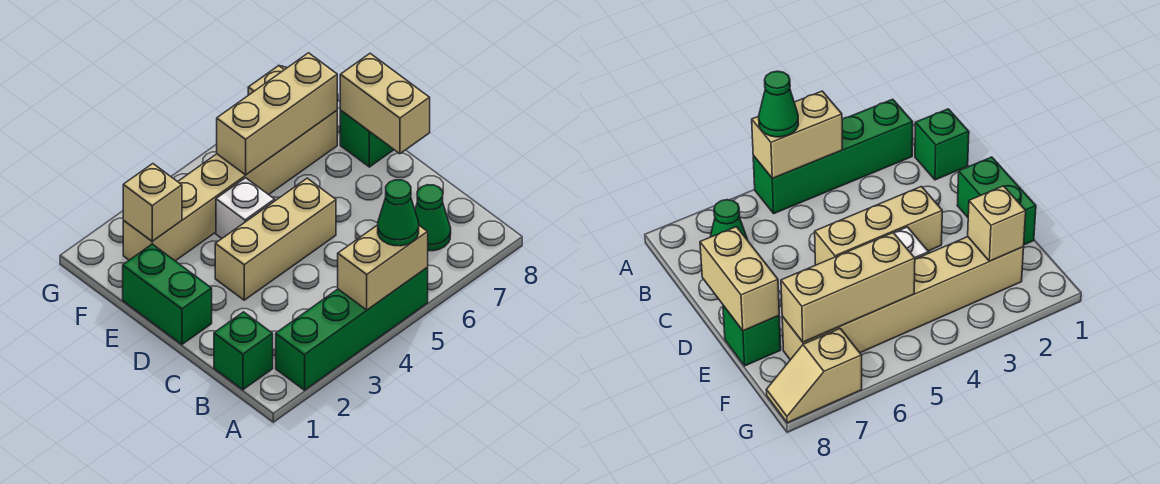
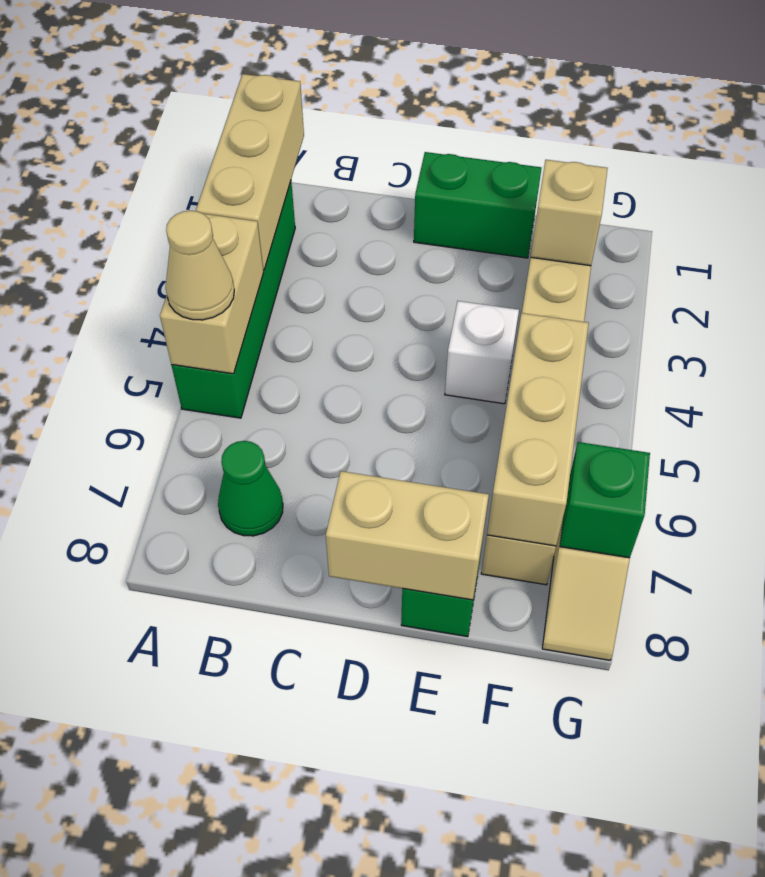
green cone A5 level 3 -> tan cone A5 level 3
green brick B1 level 1 -> green brick G7 level 2
tan brick D3:D5 level 1 -> tan brick A1:A3 level 2

